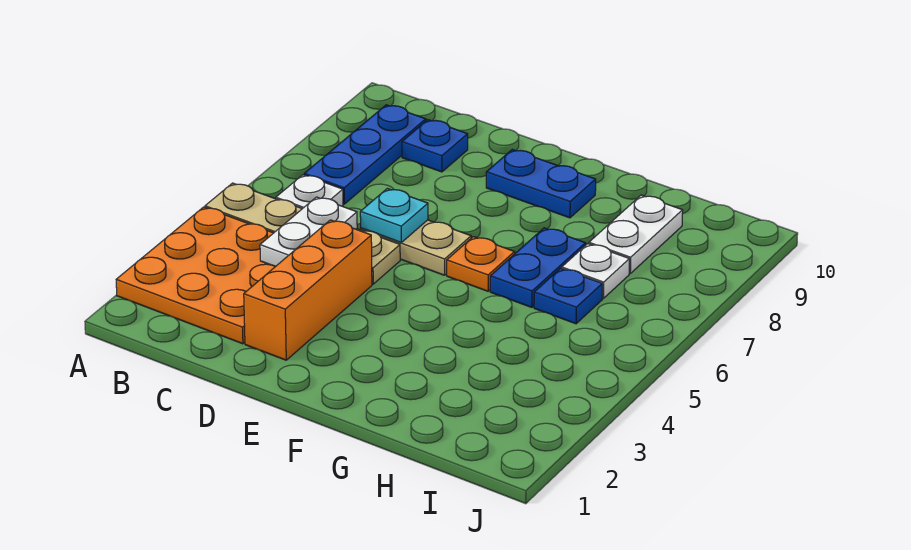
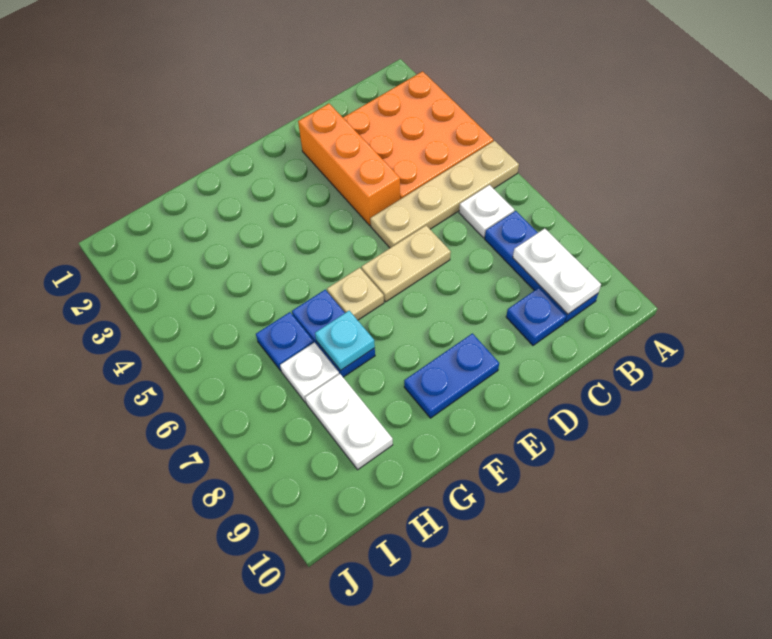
white plate C4:C5 level 2 -> white plate B8:B9 level 2
cyan plate D6 level 2 -> cyan plate G7 level 2
orange plate F6 level 1 -> tan plate F6 level 1

